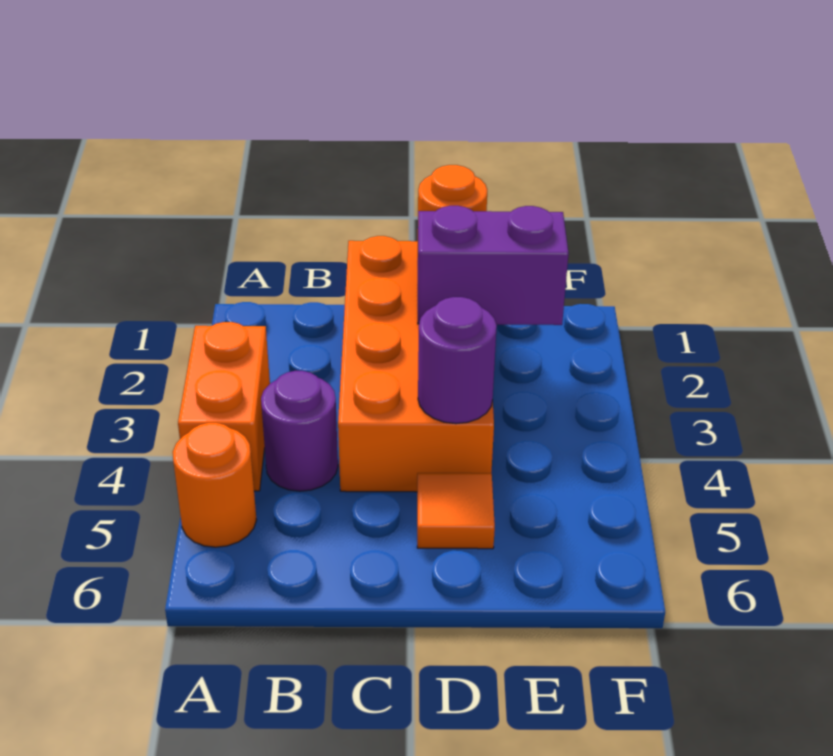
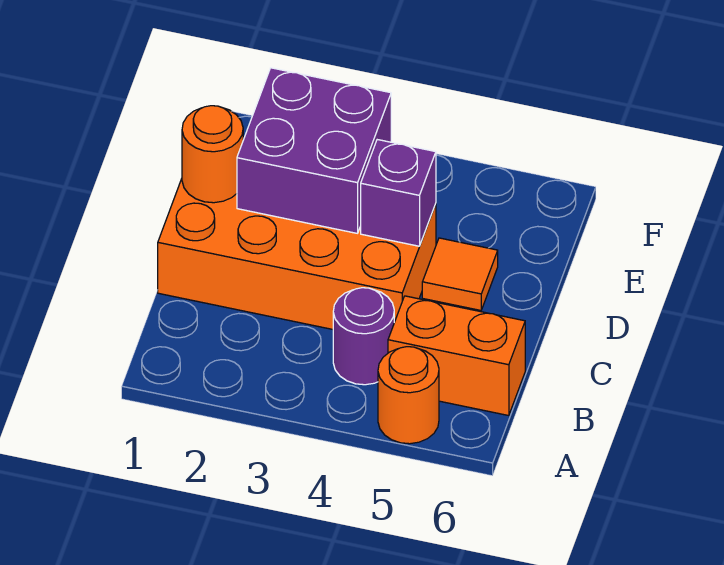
orange brick A3:A4 level 1 -> orange brick B5:B6 level 1
purple brick D2:E2 level 2 -> purple brick D2:E3 level 2
purple round brick D4 level 2 -> purple brick D4 level 2

